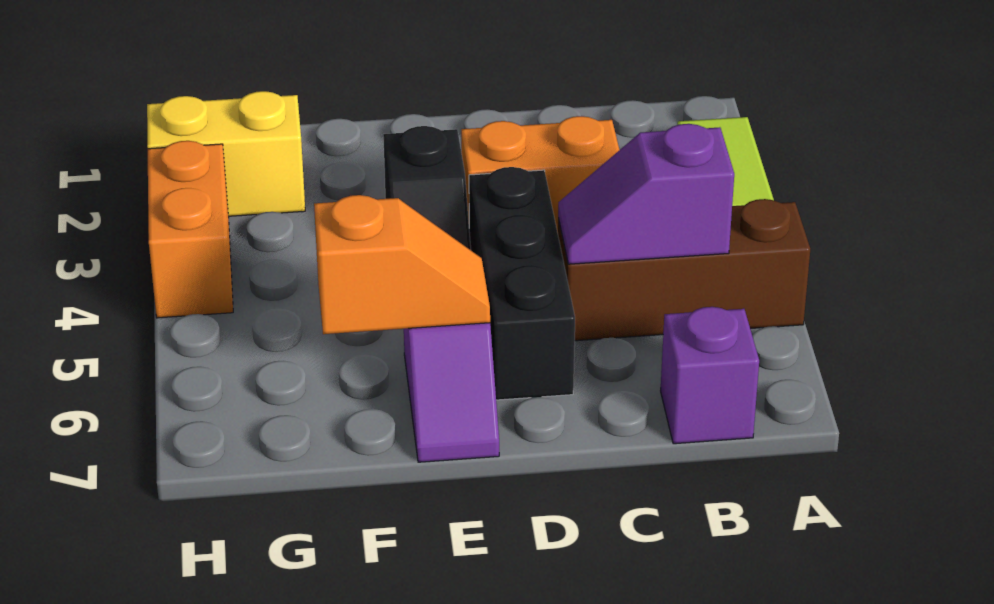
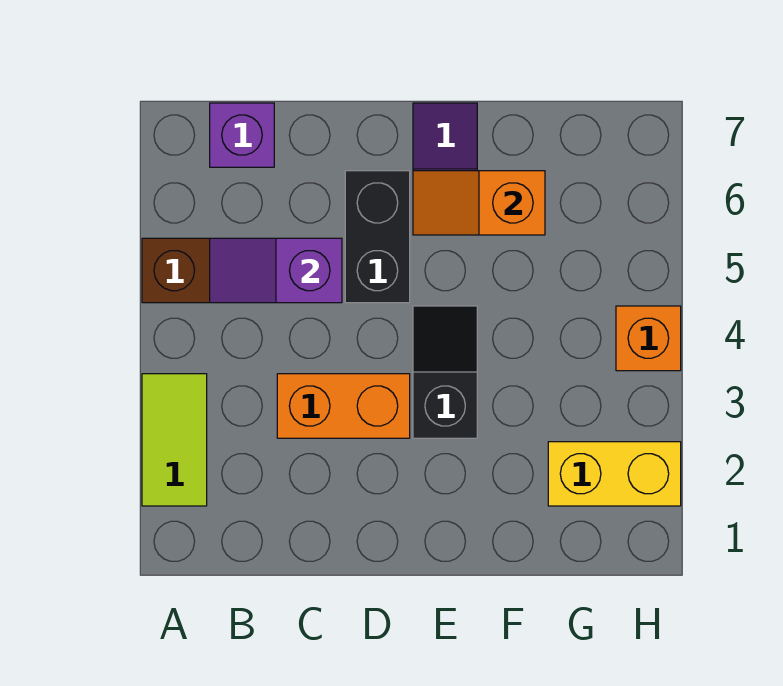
purple slope B5:C5 level 2 top B -> purple slope B5:C5 level 2 top C
black brick D4:D6 level 1 -> black brick D5:D6 level 1
orange brick H3:H4 level 1 -> orange brick H4 level 1

